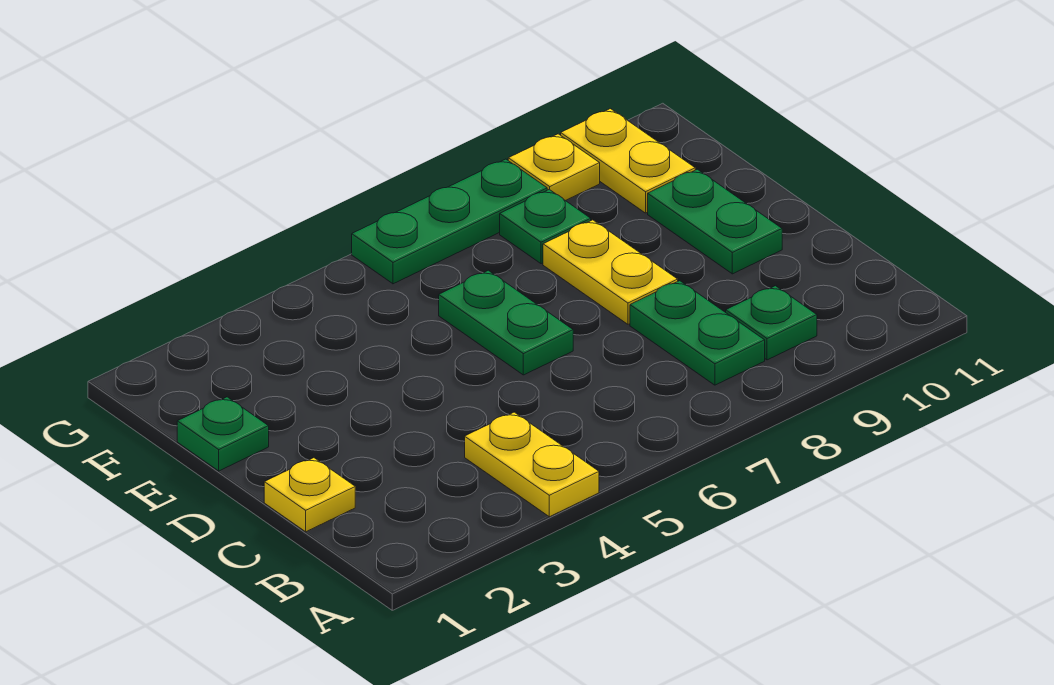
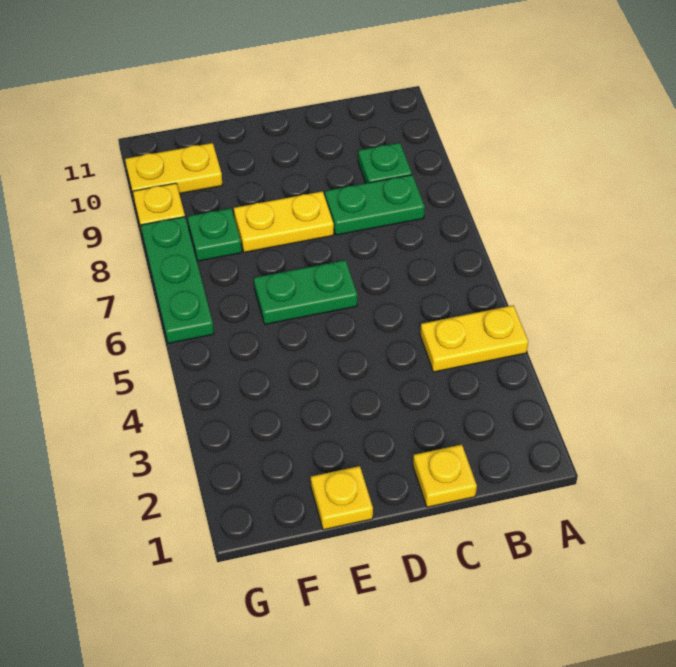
green plate D10:E10 level 1 -> none
green plate E1 level 1 -> yellow plate E1 level 1

